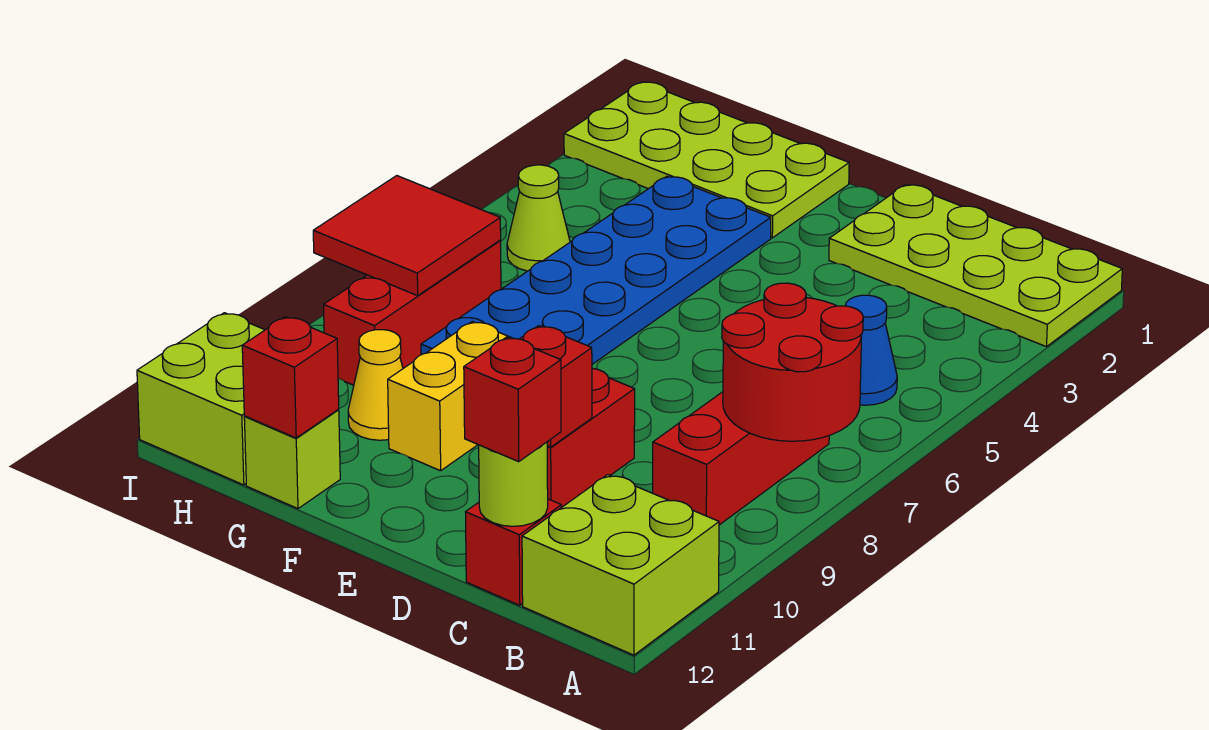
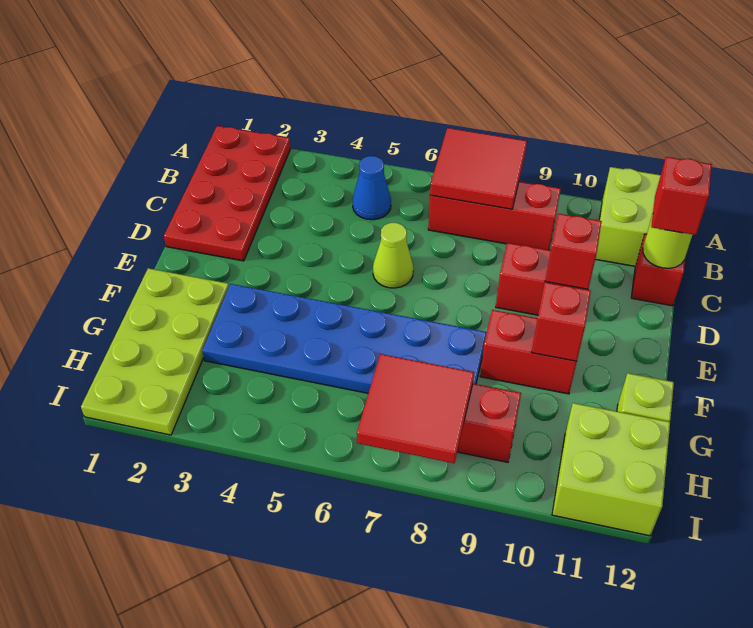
lime plate A1:D2 level 1 -> red plate A1:D2 level 1
red round brick A7:B8 level 2 -> red tile A7:B8 level 2
yellow brick F9:F10 level 1 -> red brick F9:F10 level 1
yellow cone G10 level 1 -> none
red brick G12 level 2 -> red brick F10 level 2
lime cone H5 level 1 -> lime cone D6 level 1

